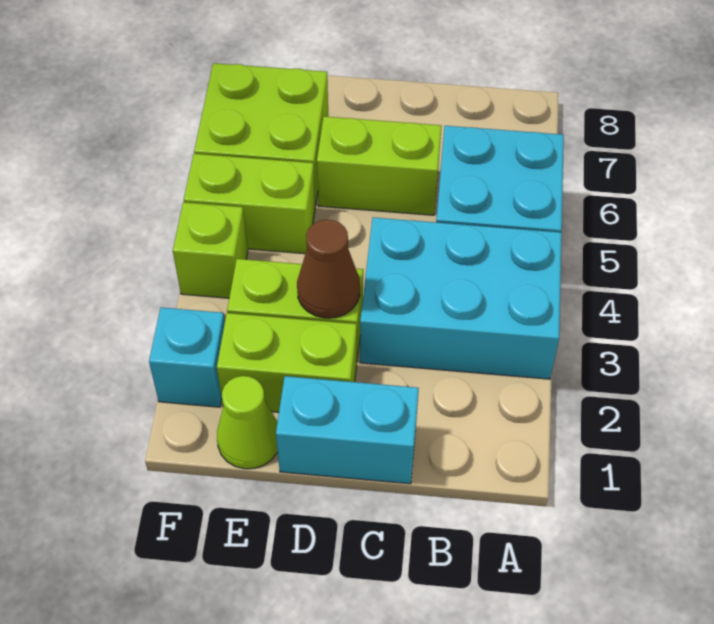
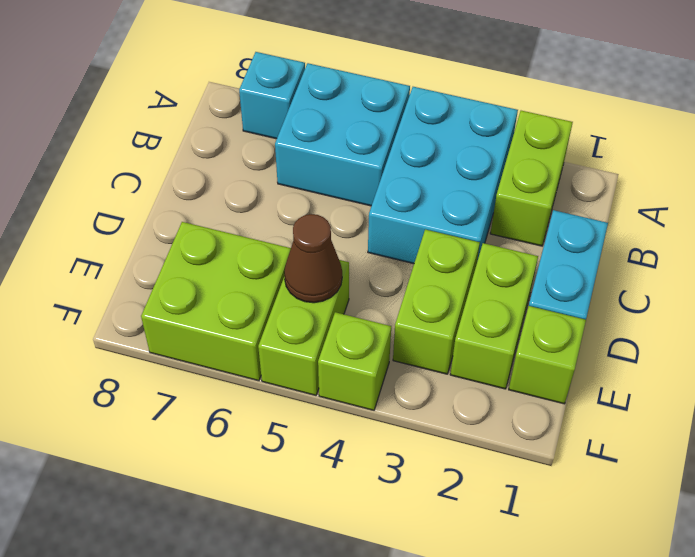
lime brick C6:D6 level 1 -> lime brick A2:B2 level 1
brown cone D3 level 2 -> brown cone E5 level 2
lime cone E1 level 1 -> lime brick E1 level 1
cyan brick F2 level 1 -> cyan brick A7 level 1

